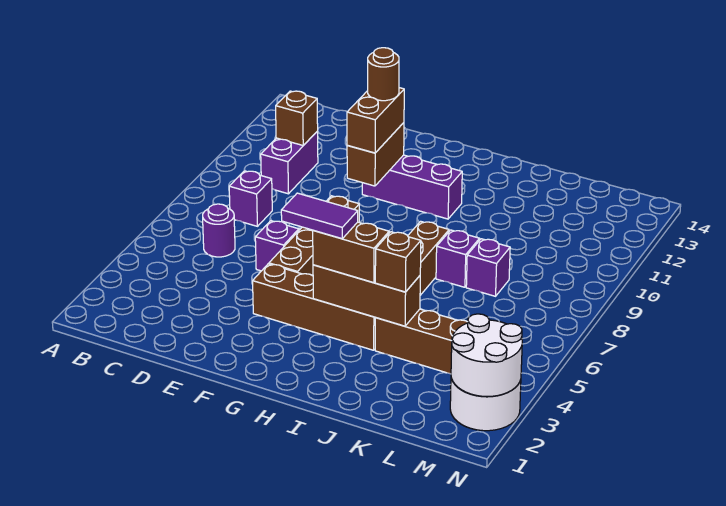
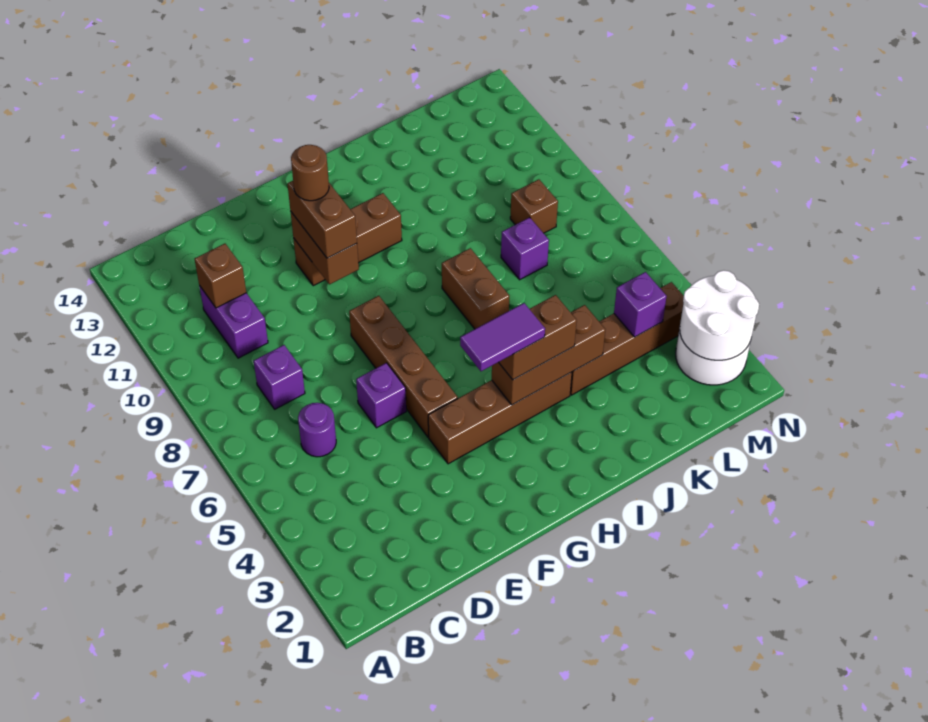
purple brick F11:H11 level 1 -> brown brick F11:H11 level 1
brown brick J4 level 3 -> brown brick L9 level 1
purple brick J8 level 1 -> purple brick L4 level 2

